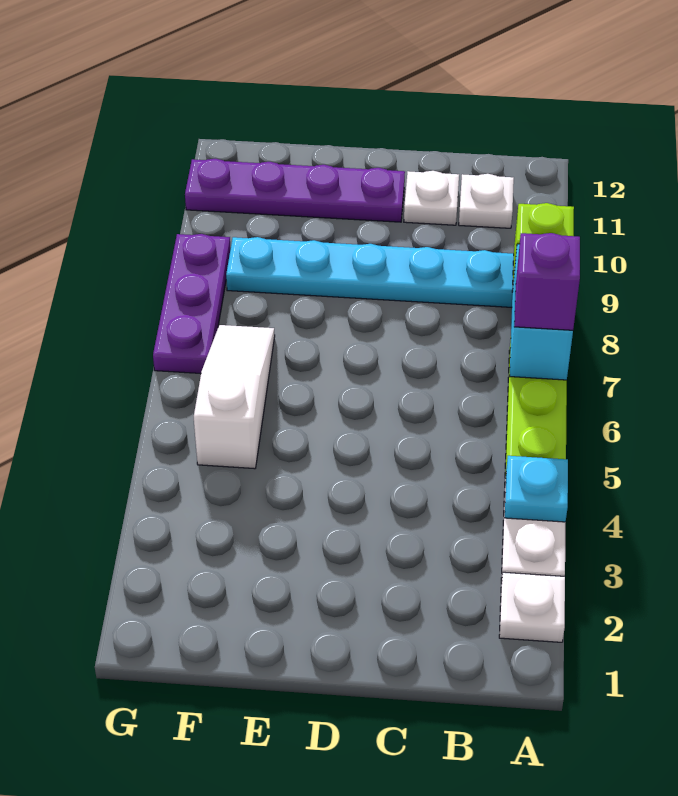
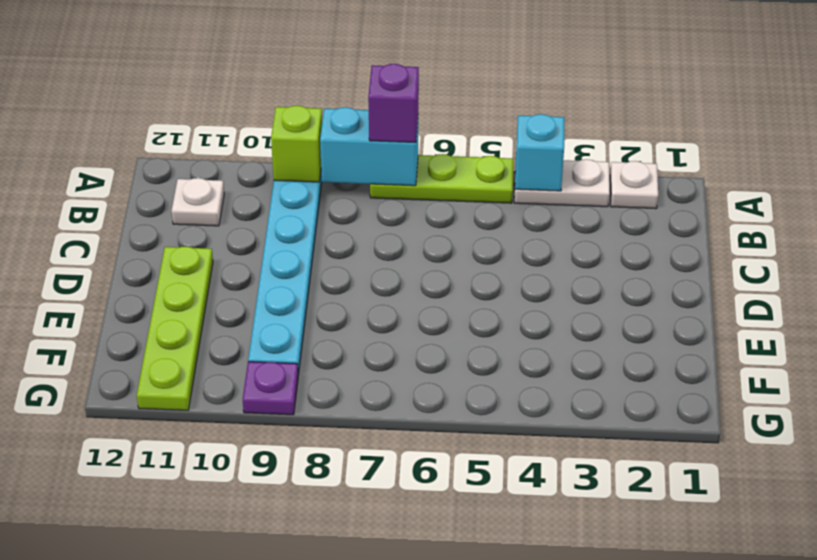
cyan plate A4 level 2 -> cyan brick A4 level 2
white plate C11 level 1 -> none
purple plate D11:G11 level 1 -> lime plate D11:G11 level 1
white slope F5:F7 level 1 top 5 -> none
purple plate G7:G9 level 1 -> purple plate G9 level 1

